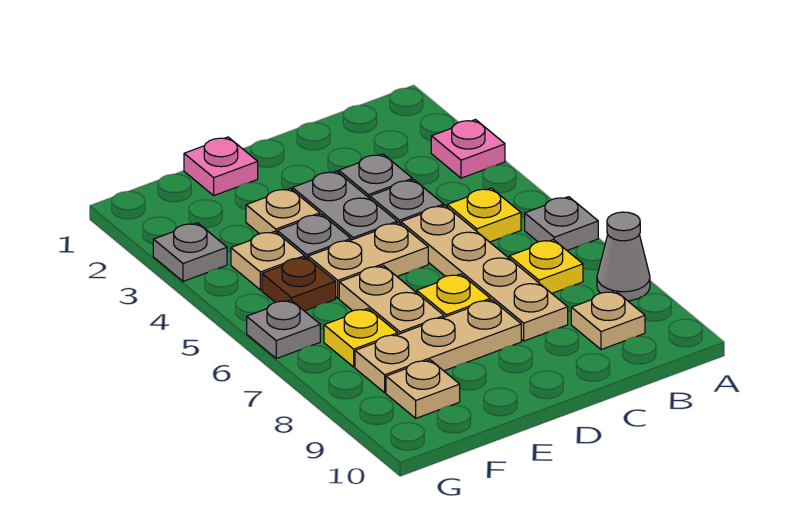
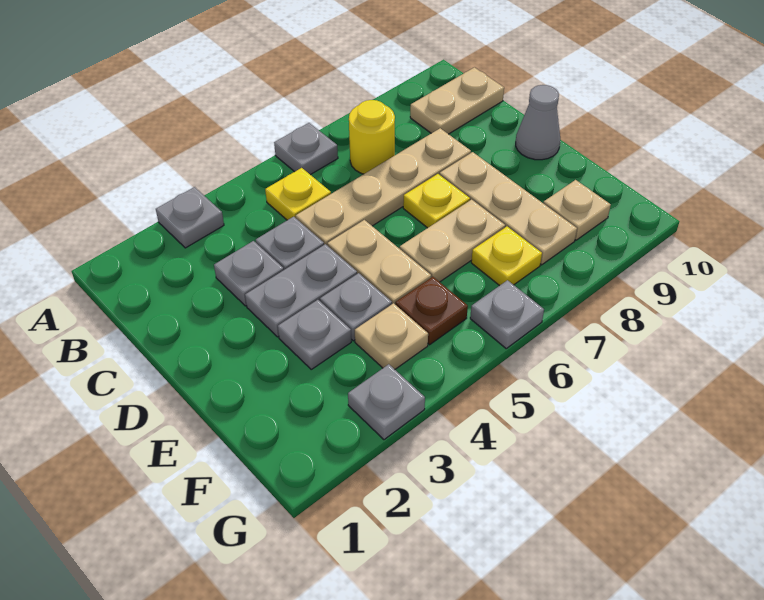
pink plate A3 level 1 -> grey plate A3 level 1
grey cone A8 level 1 -> grey cone D10 level 1
yellow plate B7 level 1 -> yellow round brick B7 level 1
tan plate B9 level 1 -> tan plate B9:B10 level 1
pink plate E1 level 1 -> none
tan plate E3 level 1 -> grey plate E3 level 1

